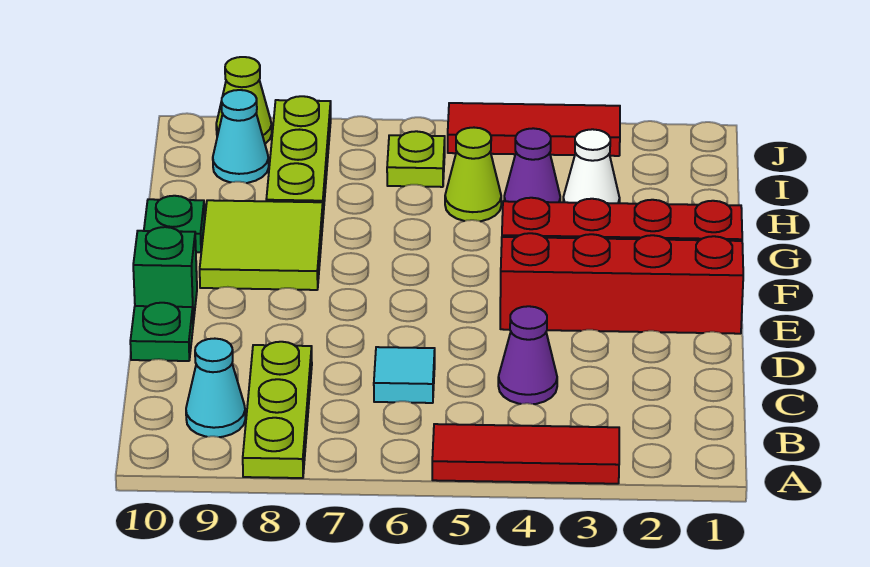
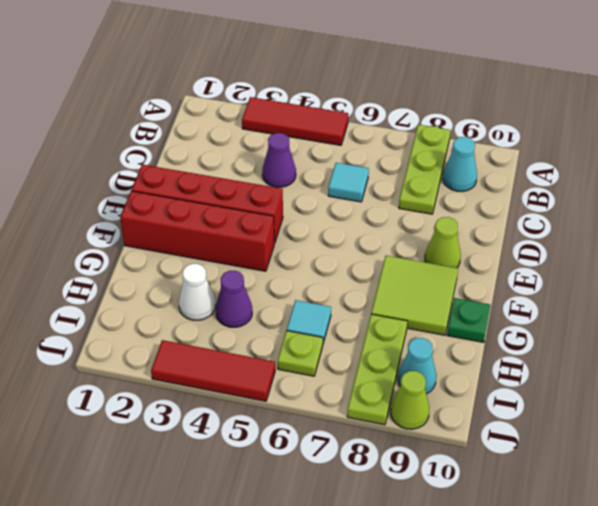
green plate D10 level 1 -> none
green brick E10 level 1 -> none
lime cone H5 level 1 -> lime cone E9 level 1
none -> cyan tile H6 level 1

